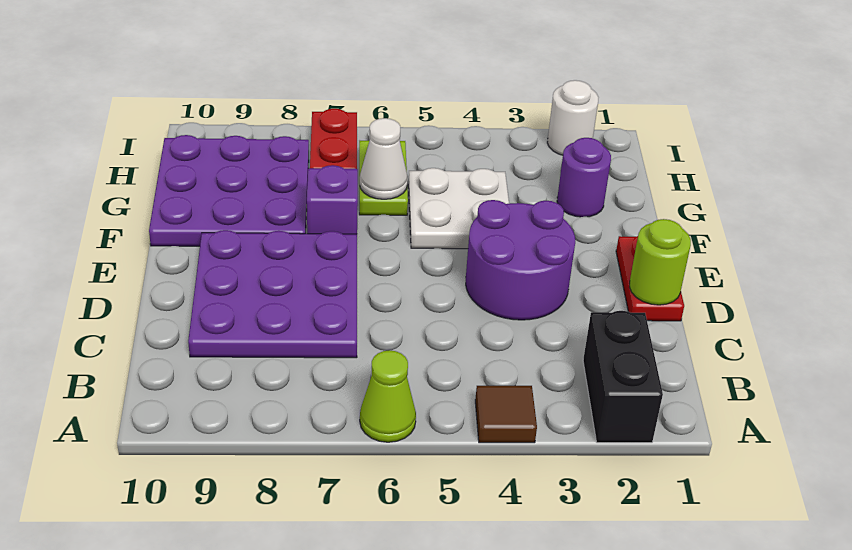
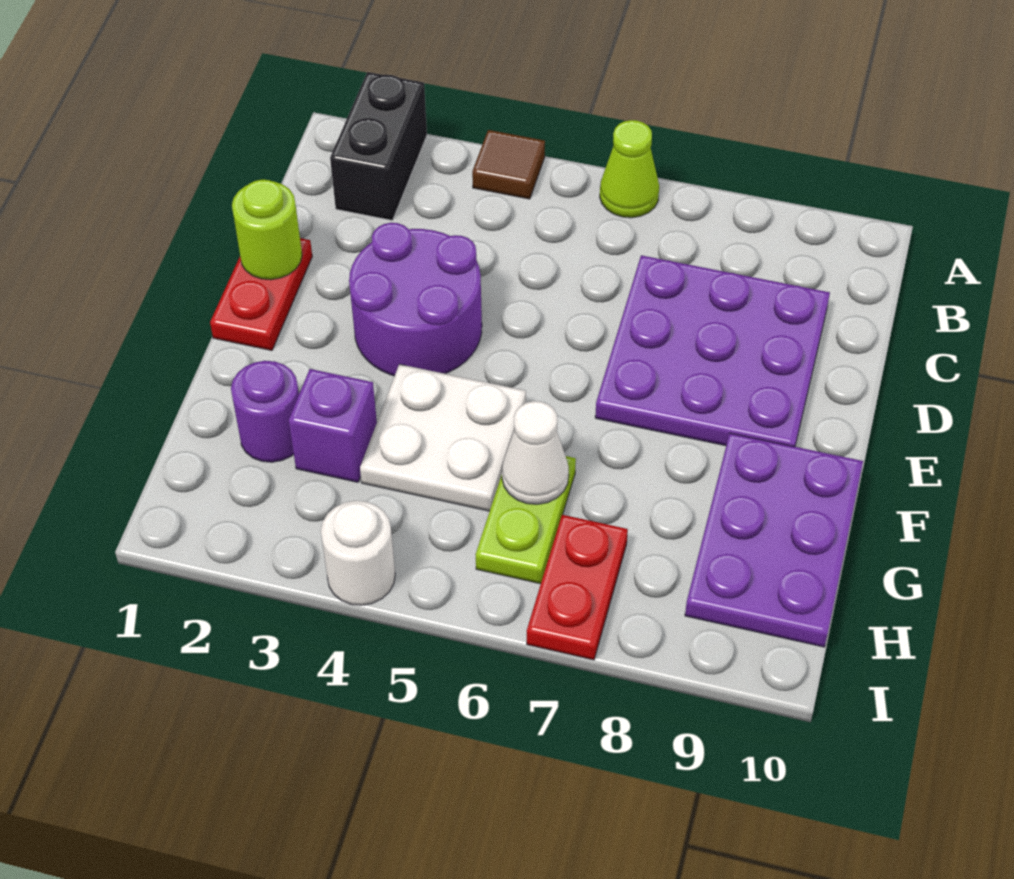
purple brick F7 level 1 -> purple brick G3 level 1
purple plate F8:H10 level 1 -> purple plate F9:H10 level 1
white round brick I2 level 1 -> white round brick I4 level 1

